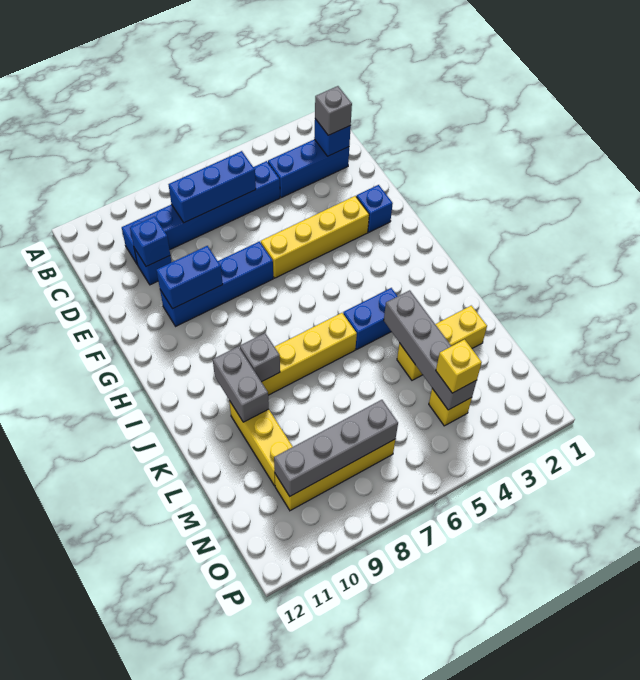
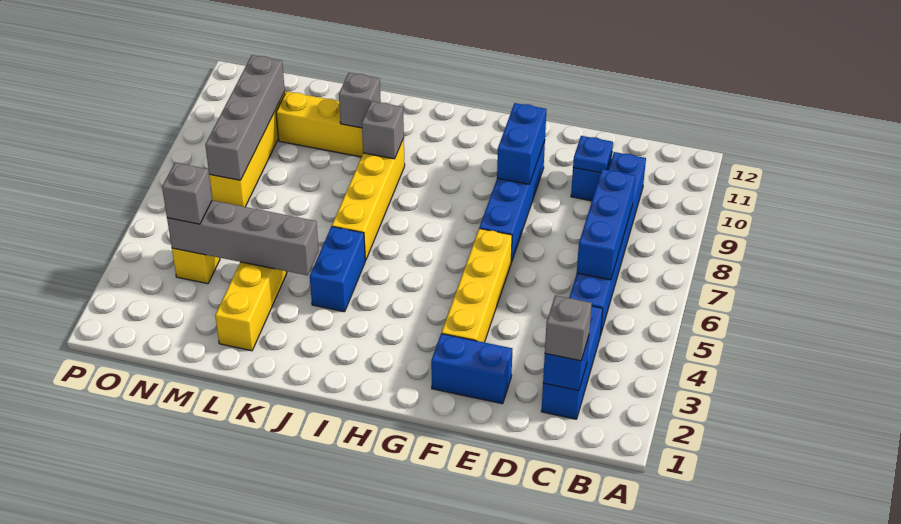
blue brick D10 level 2 -> blue plate D10 level 2
blue brick F2 level 1 -> blue brick E2:F2 level 1
grey brick J10:K10 level 2 -> grey brick K10 level 2
yellow brick N4 level 3 -> grey brick N4 level 3

